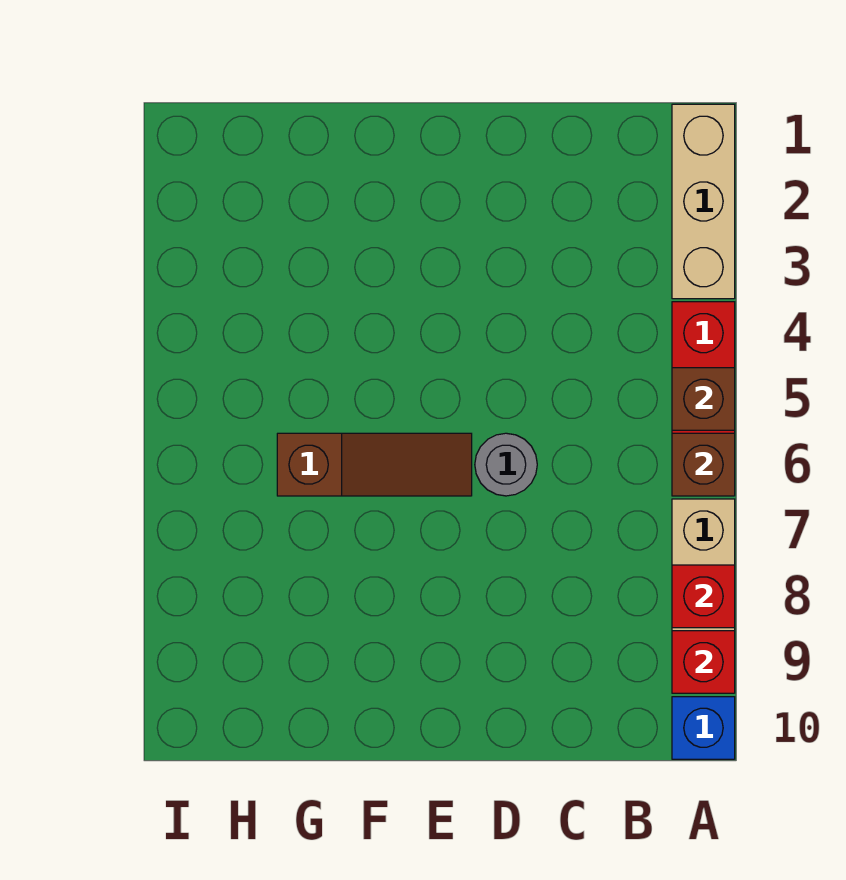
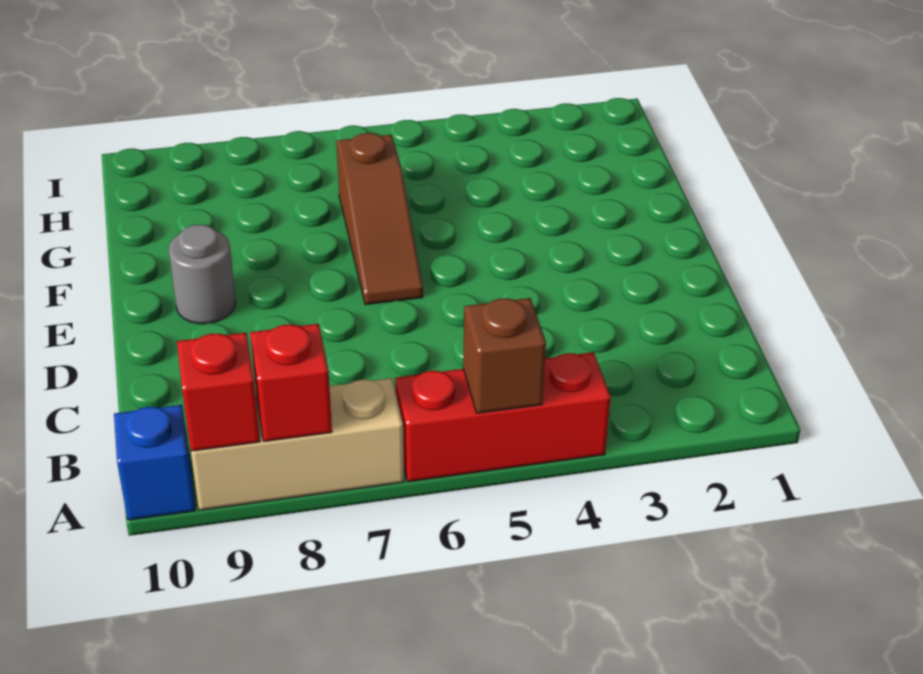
tan brick A1:A3 level 1 -> none
brown brick A6 level 2 -> none
grey round brick D6 level 1 -> grey round brick E9 level 1

